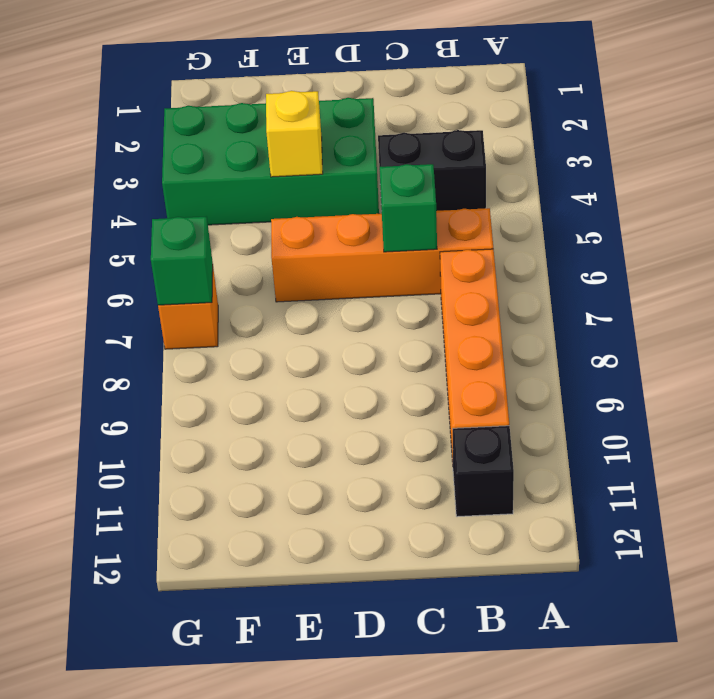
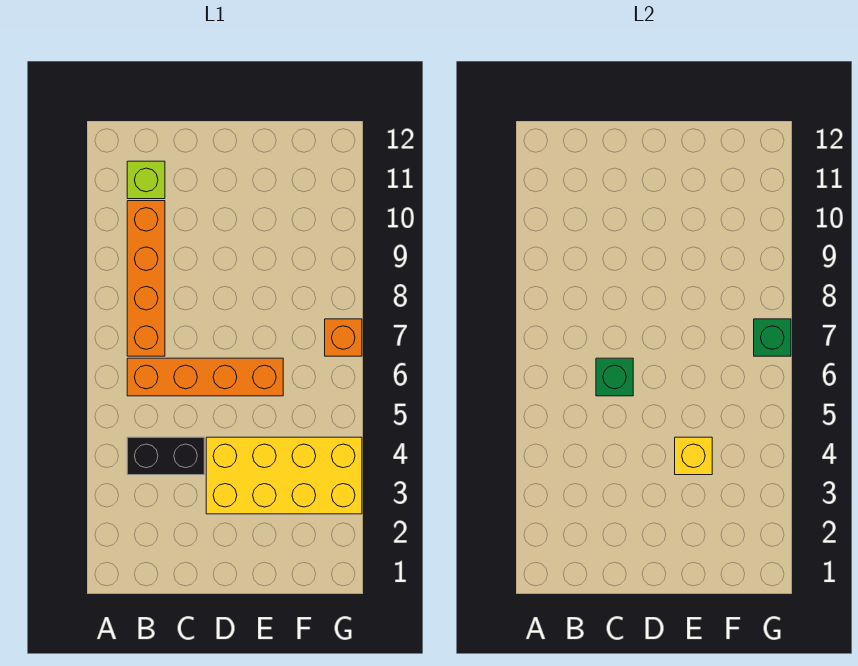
black brick B11 level 1 -> lime brick B11 level 1
green brick D3:G4 level 1 -> yellow brick D3:G4 level 1

